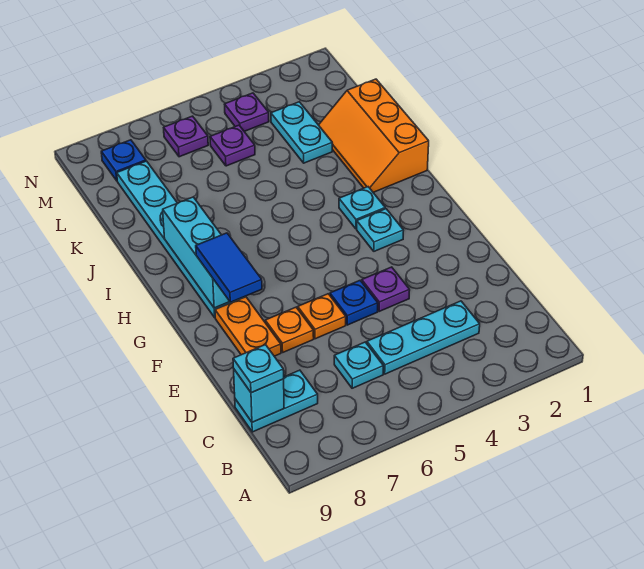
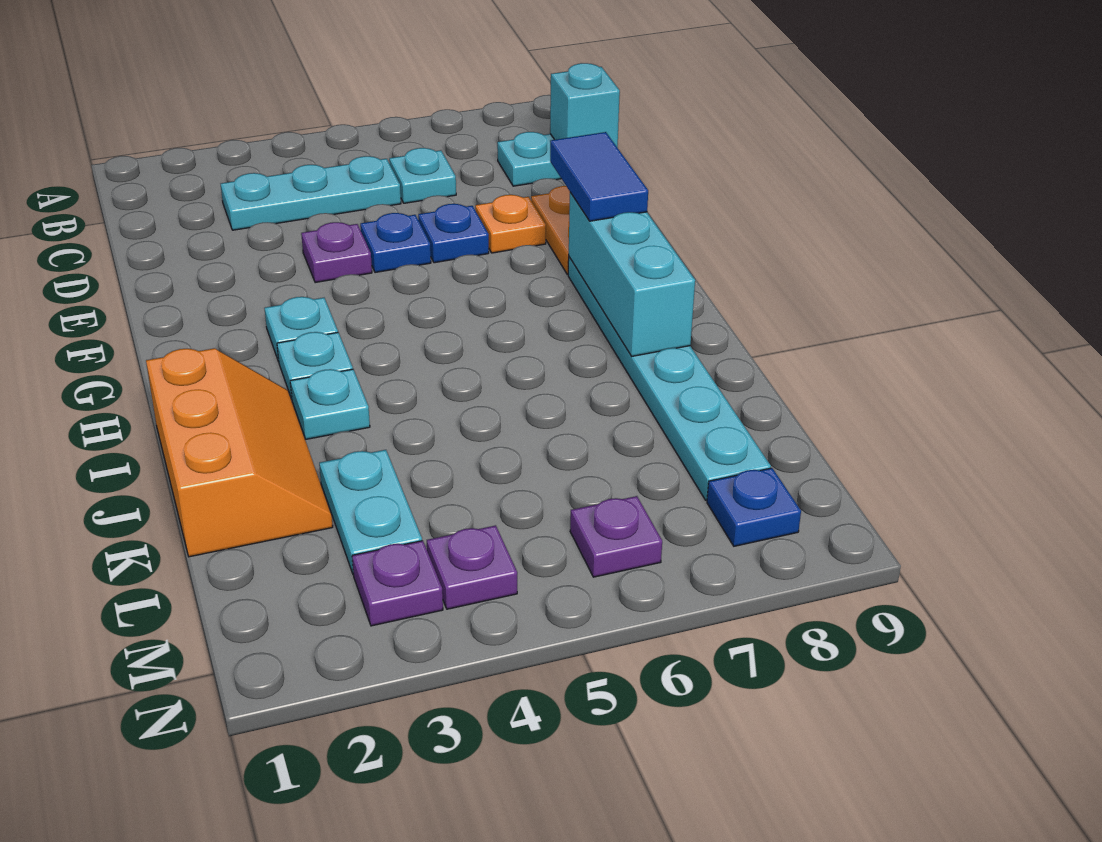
cyan plate C9 level 3 -> cyan plate I3 level 1
orange plate E6 level 1 -> blue plate E6 level 1
purple plate L5 level 1 -> purple plate M3 level 1

